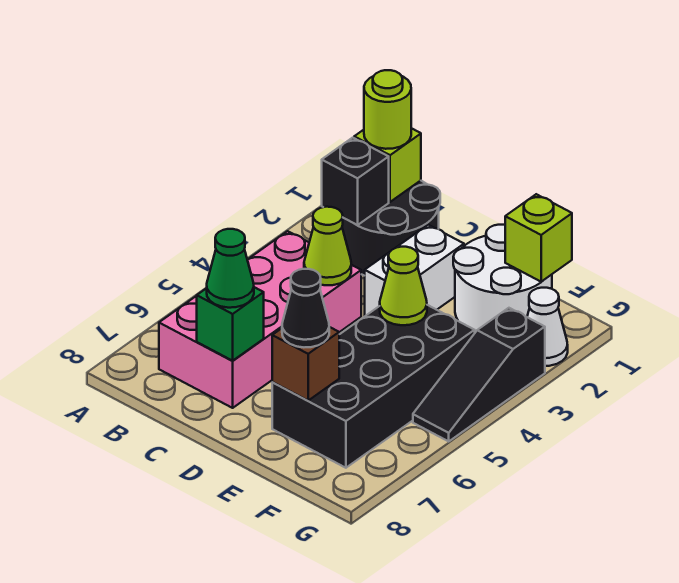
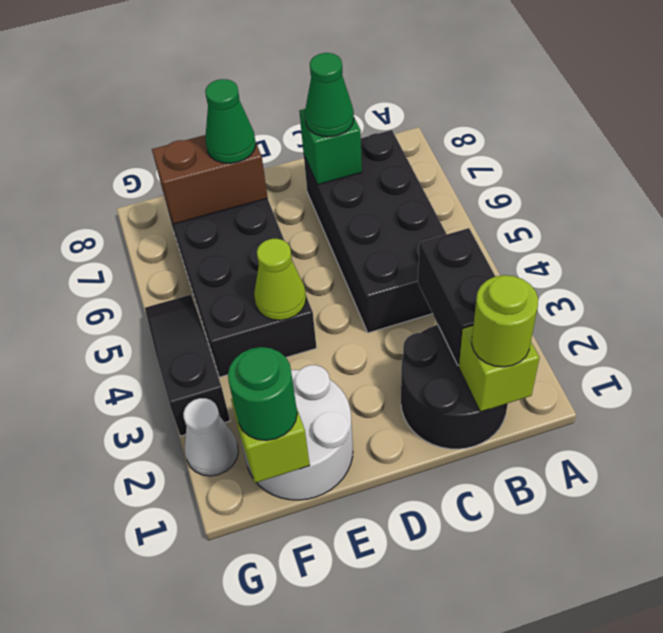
black brick B2 level 2 -> black brick B2:B3 level 2
pink brick B4:C7 level 1 -> black brick B4:C7 level 1
lime cone C4 level 2 -> none
white brick D2:D3 level 1 -> none
brown brick E7 level 2 -> brown brick E7:F7 level 2
black cone E7 level 3 -> green cone E7 level 3
none -> green round brick F1 level 3

